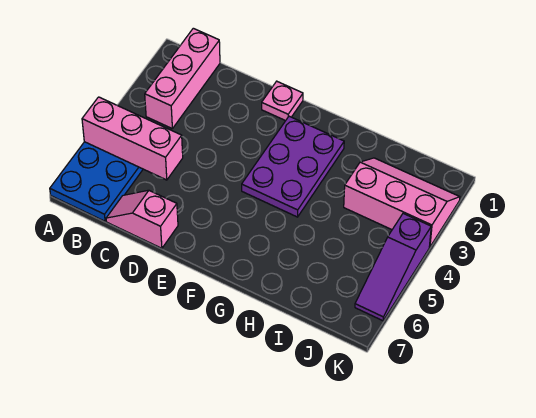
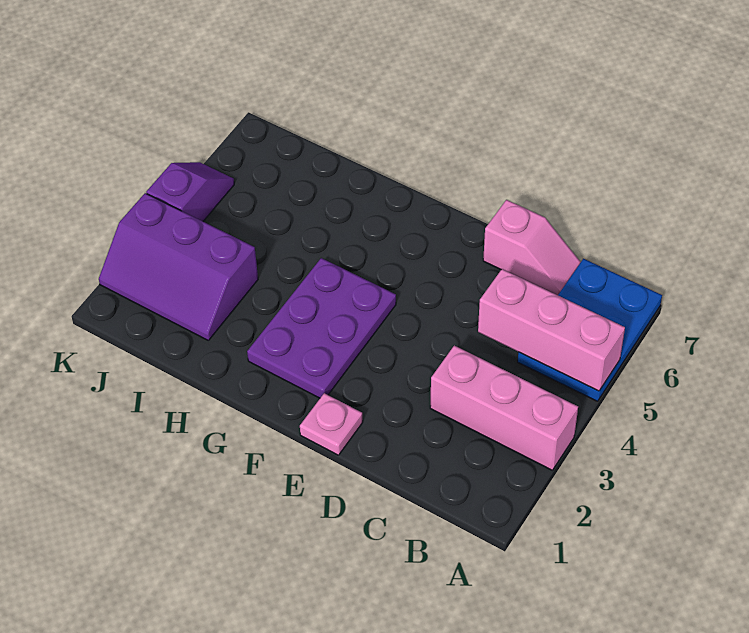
pink brick B1:B3 level 1 -> pink brick A3:C3 level 1
pink slope I2:K3 level 1 top 3 -> purple slope I2:K3 level 1 top 3
purple slope K4:K6 level 1 top 4 -> purple slope K4:K5 level 1 top 4

